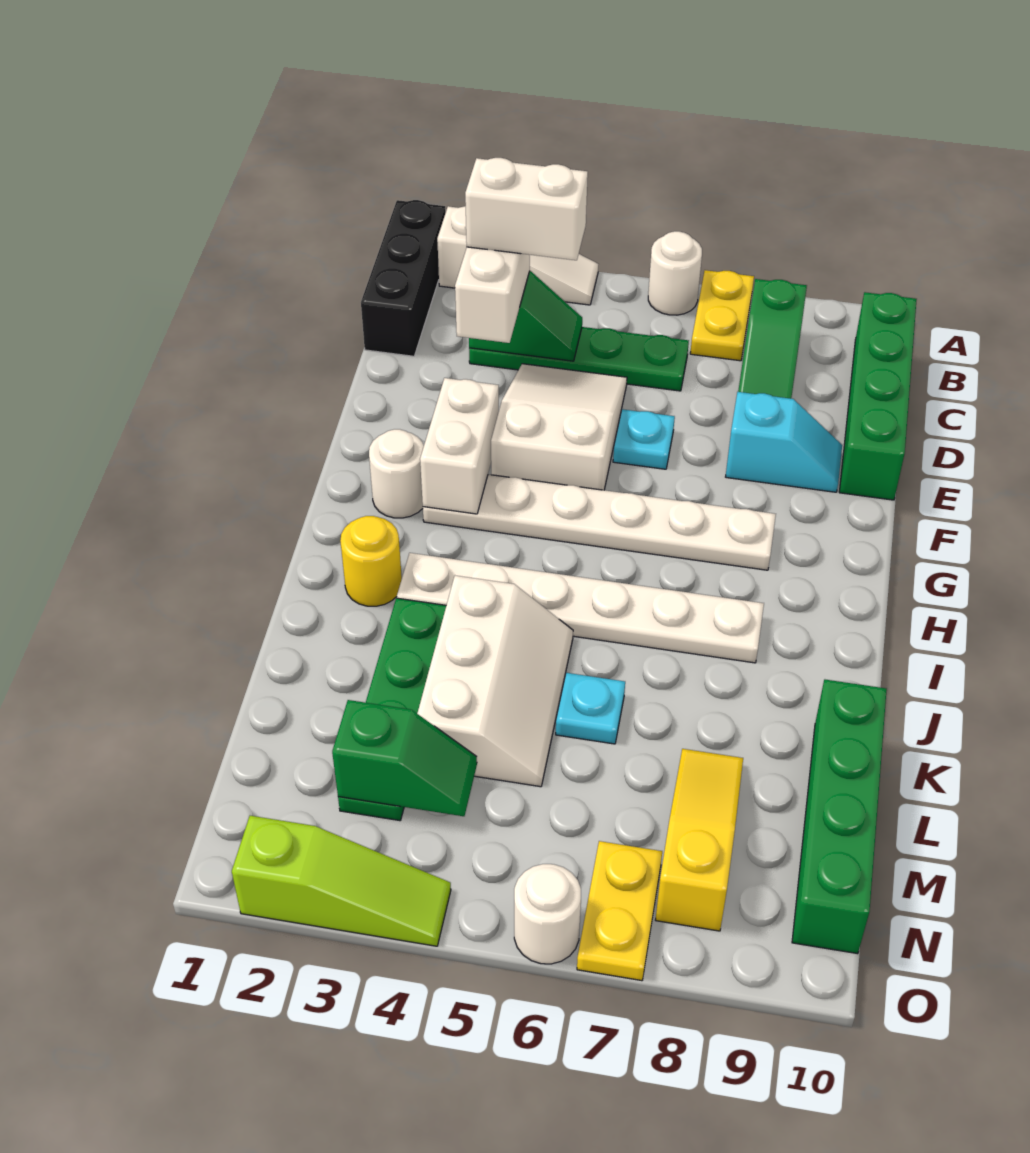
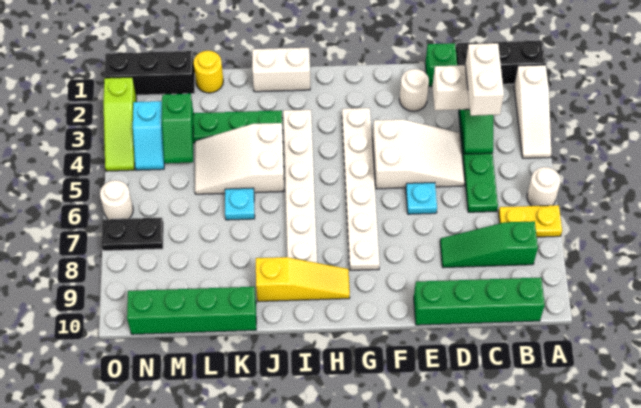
none -> green brick D1 level 1
cyan slope E8:E9 level 1 top 8 -> cyan slope N3:N4 level 1 top 3
white brick F3:G3 level 2 -> white brick I1:J1 level 1
white round brick G2 level 1 -> white round brick E2 level 1
yellow round brick I2 level 1 -> yellow round brick L1 level 1
white slope J4:L5 level 1 top 4 -> white slope J4:L5 level 1 top J
yellow slope L8:N8 level 1 top N -> yellow slope H9:J9 level 1 top J
none -> black brick M1:O1 level 1
yellow plate N7:O7 level 1 -> black plate N7:O7 level 1

